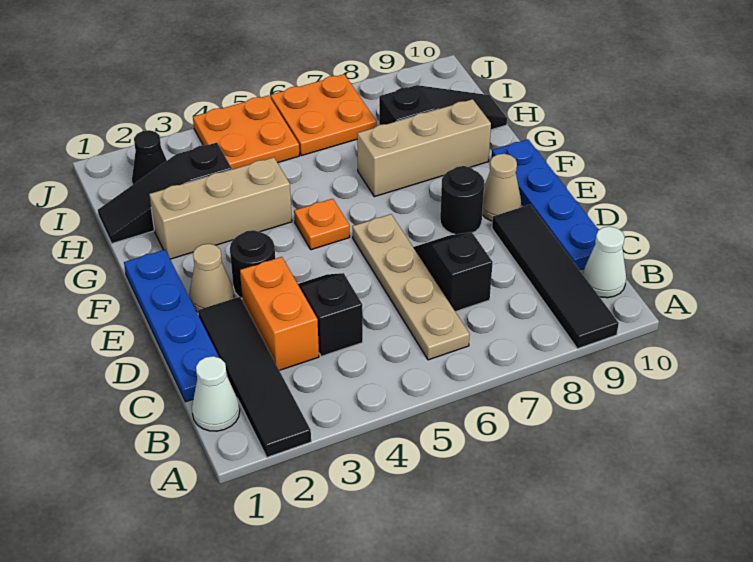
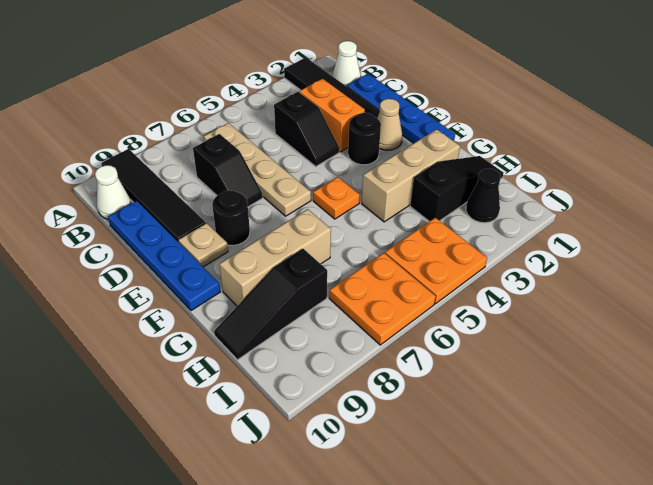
tan cone E9 level 1 -> tan plate E9 level 1

